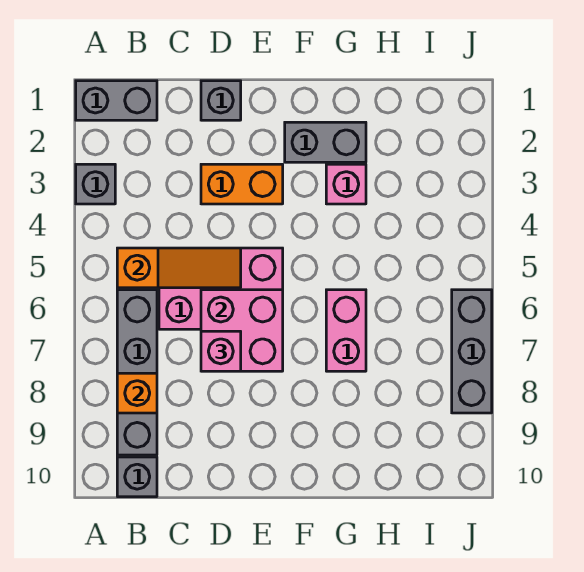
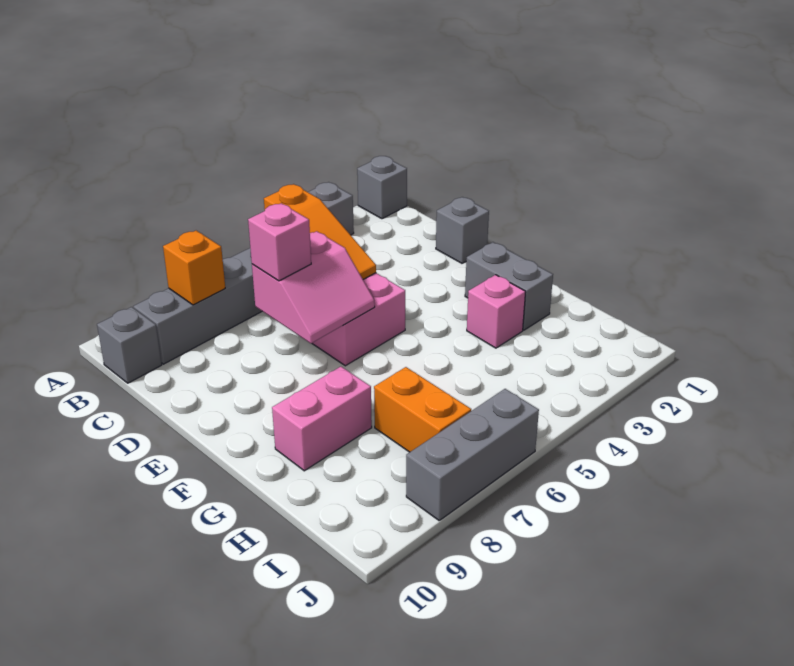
grey brick A1:B1 level 1 -> grey brick A1 level 1
orange brick D3:E3 level 1 -> orange brick H7:I7 level 1
pink brick D6:E7 level 2 -> pink slope D6:E7 level 2 top D
pink brick G6:G7 level 1 -> pink brick G8:G9 level 1

